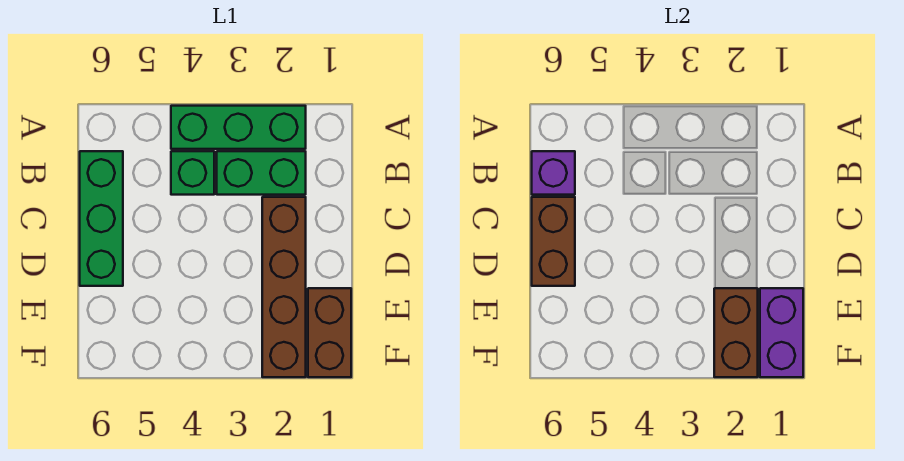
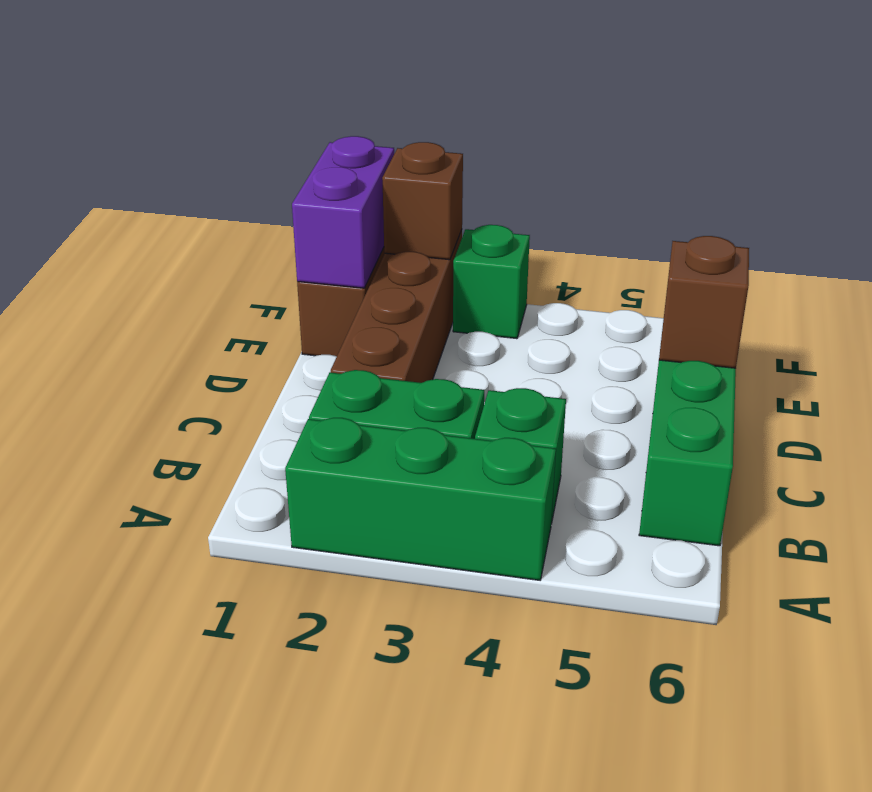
purple brick B6 level 2 -> none
brown brick C6:D6 level 2 -> brown brick D6 level 2
brown brick E2:F2 level 2 -> brown brick F2 level 2
none -> green brick F3 level 1

